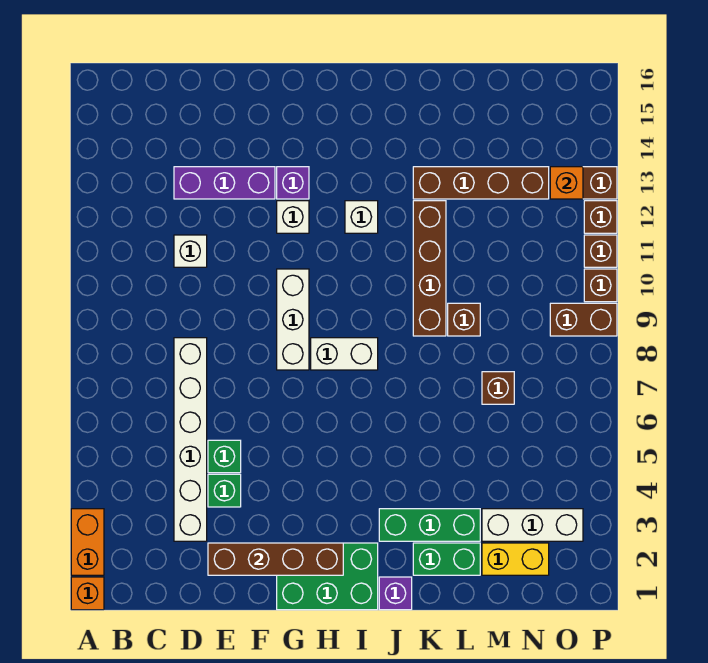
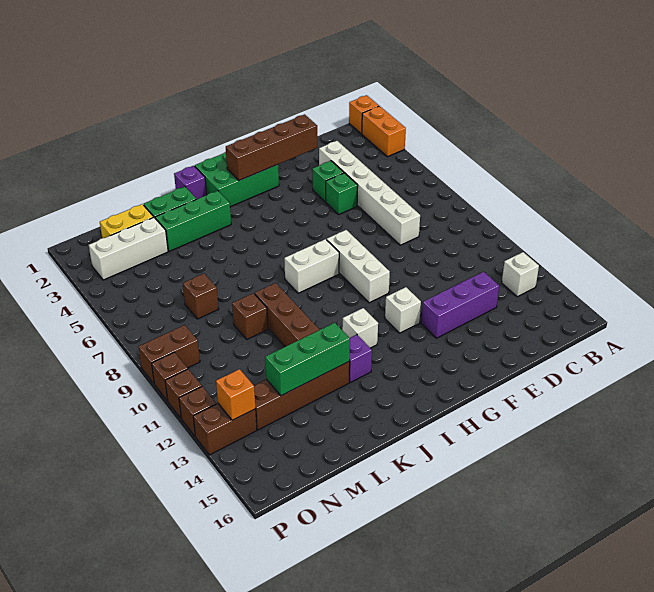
white brick D11 level 1 -> white brick B13 level 1
purple brick G13 level 1 -> purple brick J13 level 1
none -> green brick K13:M13 level 2

